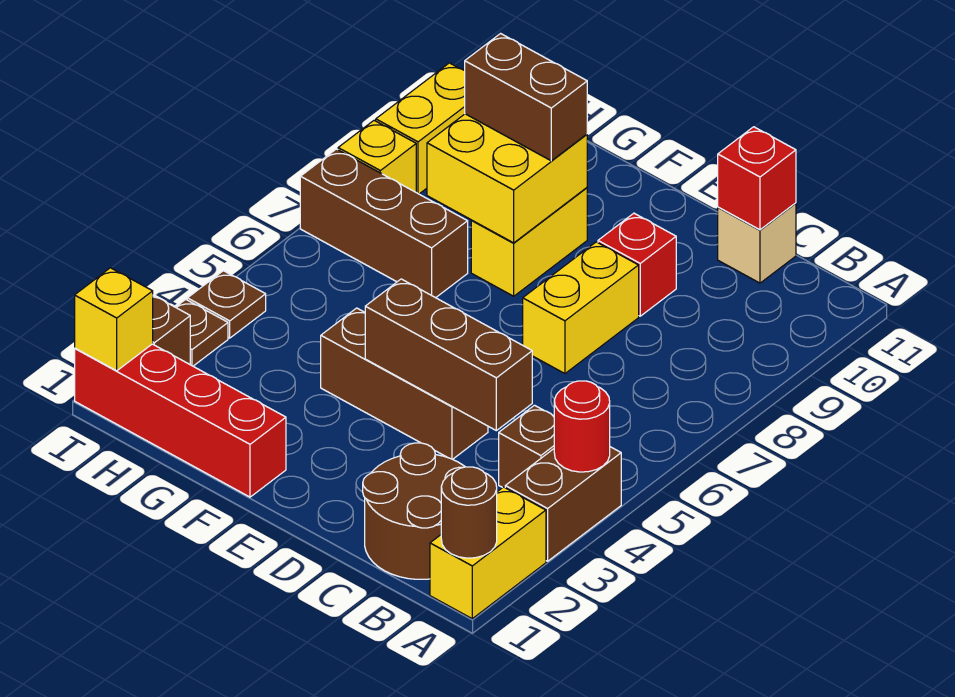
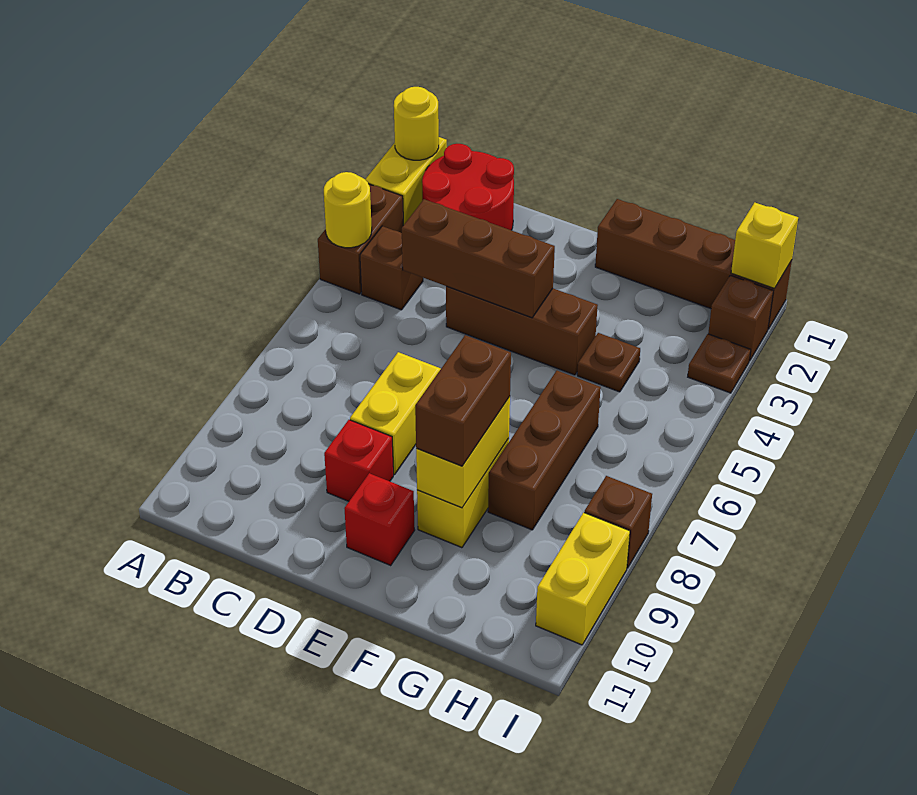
brown round brick A1 level 2 -> yellow round brick A1 level 2
red round brick A4 level 2 -> yellow round brick A4 level 2
brown round brick B1:C2 level 1 -> red round brick B1:C2 level 1
tan brick C11 level 1 -> none
red brick C11 level 2 -> red brick E10 level 1
red brick F1:I1 level 1 -> brown brick F1:I1 level 1
yellow brick F8:G9 level 2 -> yellow brick F8:F9 level 2
brown brick F9:G9 level 3 -> brown brick F8:F9 level 3
brown brick G7:I7 level 1 -> brown brick G6:G8 level 1
brown plate I4 level 1 -> brown plate G4 level 1
yellow brick I8 level 1 -> brown brick I8 level 1

